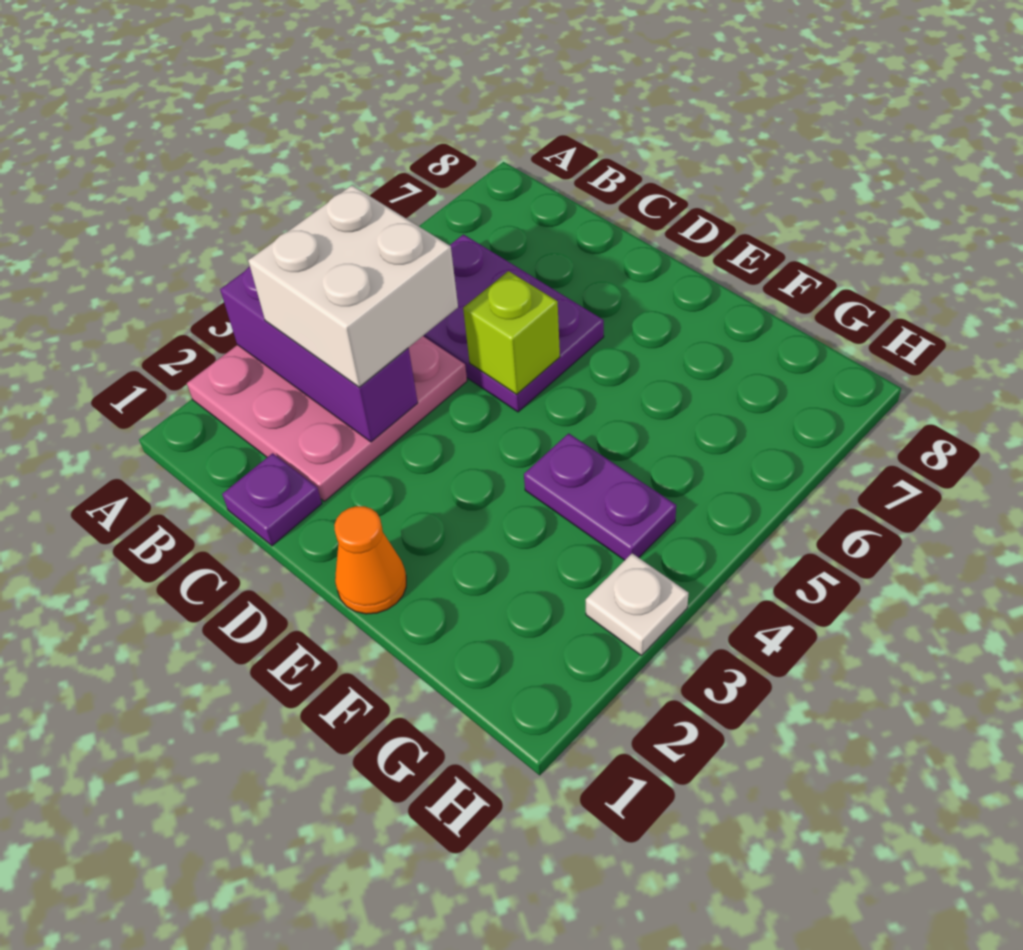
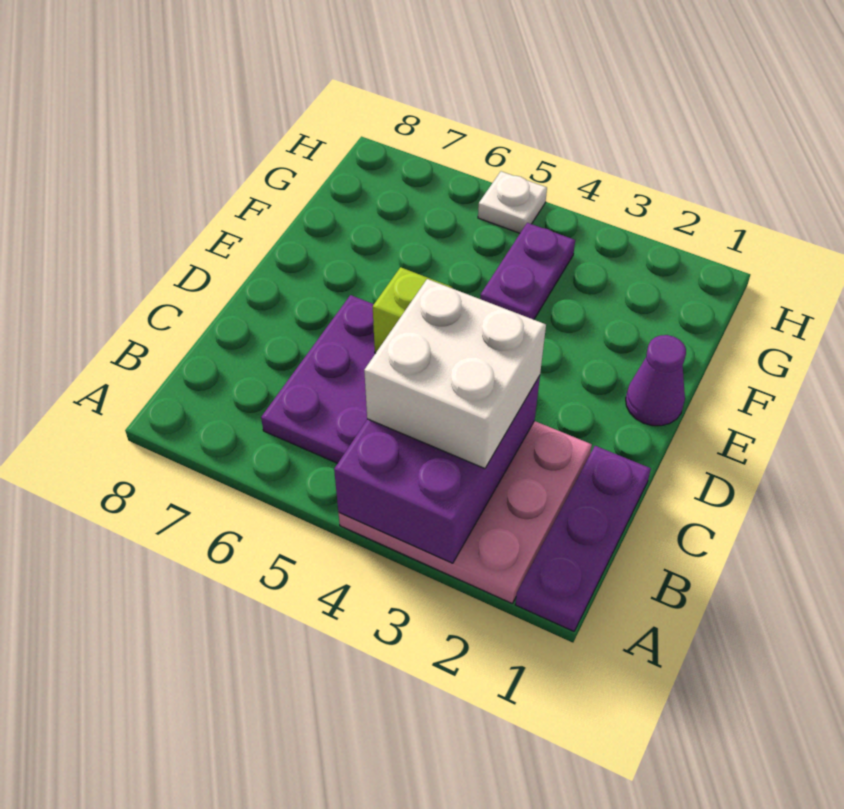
purple brick A3:C3 level 2 -> purple brick A3:C4 level 2
purple plate C1 level 1 -> purple plate A1:C1 level 1
orange cone E1 level 1 -> purple cone E1 level 1
white plate H3 level 1 -> white plate H5 level 1

